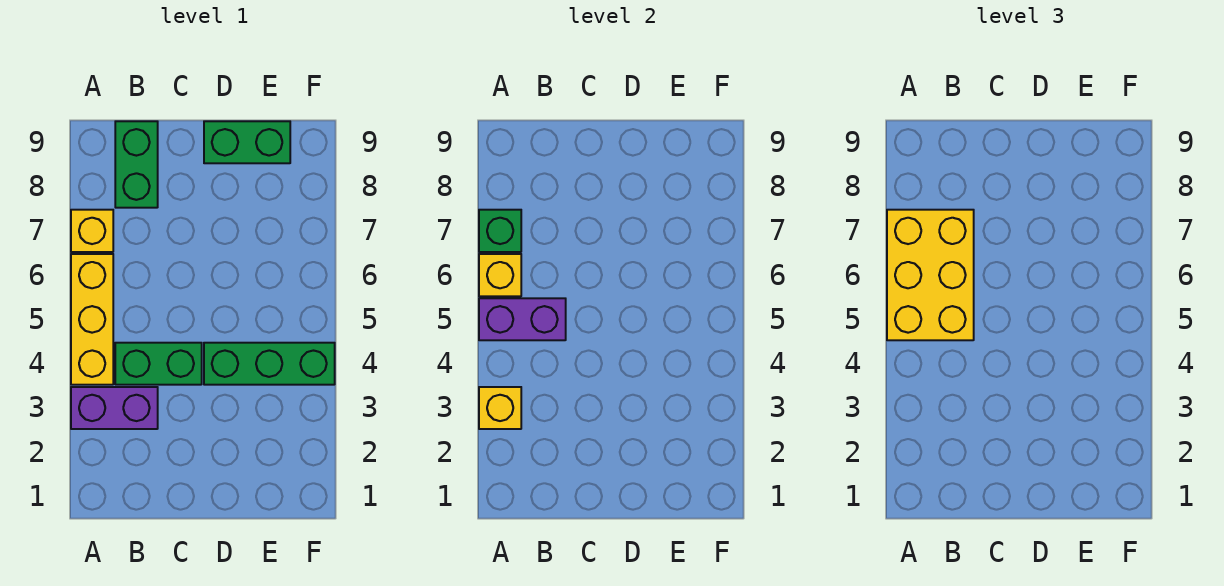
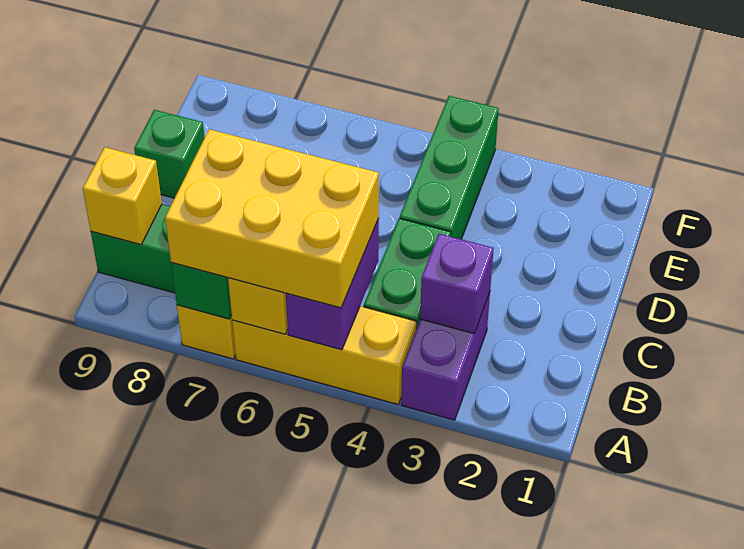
yellow brick A3 level 2 -> yellow brick B9 level 2
none -> purple brick B3 level 2
green brick D9:E9 level 1 -> green brick D9 level 1

